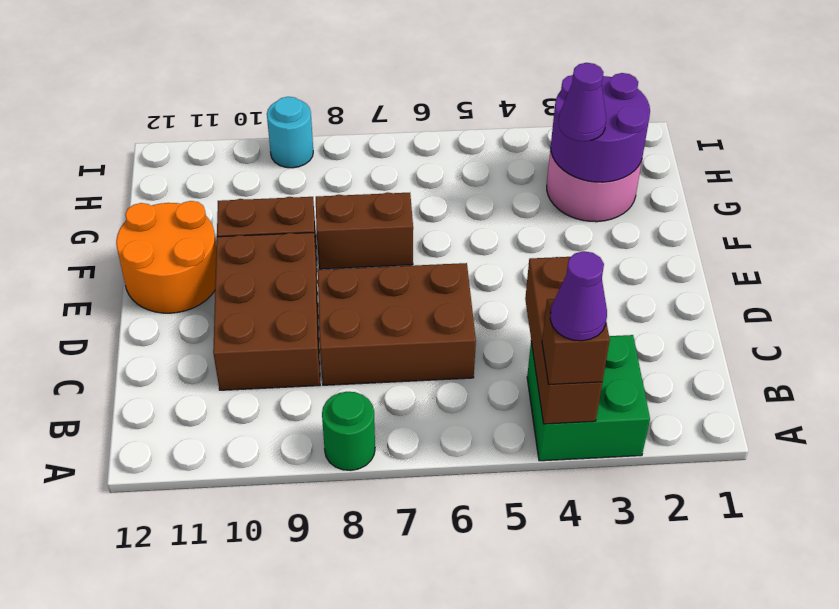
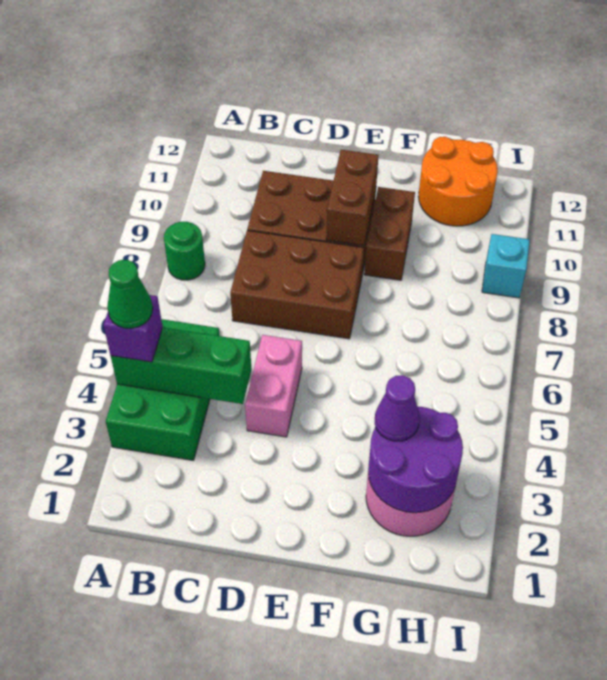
green brick A3:B4 level 1 -> green brick A3:B5 level 1
brown brick A4:C4 level 2 -> green brick A4:C4 level 2
brown brick A4 level 3 -> purple brick A4 level 3
purple cone A4 level 4 -> green cone A4 level 4
brown brick C6:D8 level 1 -> brown brick C7:E8 level 1
none -> pink brick D4:D5 level 1
orange round brick E11:F12 level 1 -> orange round brick G11:H12 level 1
brown brick F7:F8 level 1 -> brown brick E9:E10 level 2
cyan round brick I9 level 1 -> cyan brick I9 level 1

